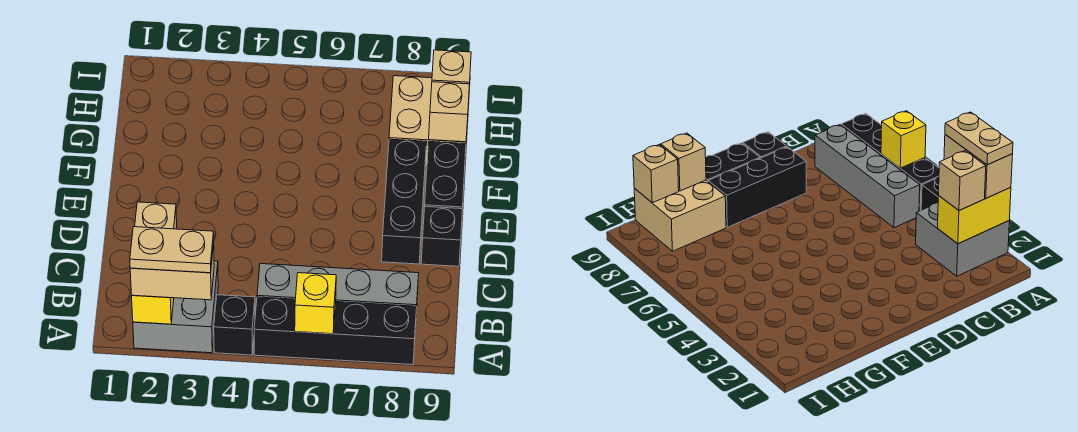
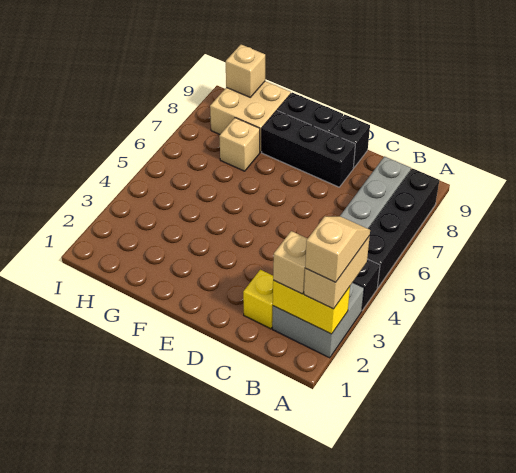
tan plate A2:A3 level 4 -> tan slope A2:A3 level 4 top 2
yellow brick A6 level 2 -> yellow brick C2 level 1
tan brick G9 level 2 -> tan brick G7 level 1

